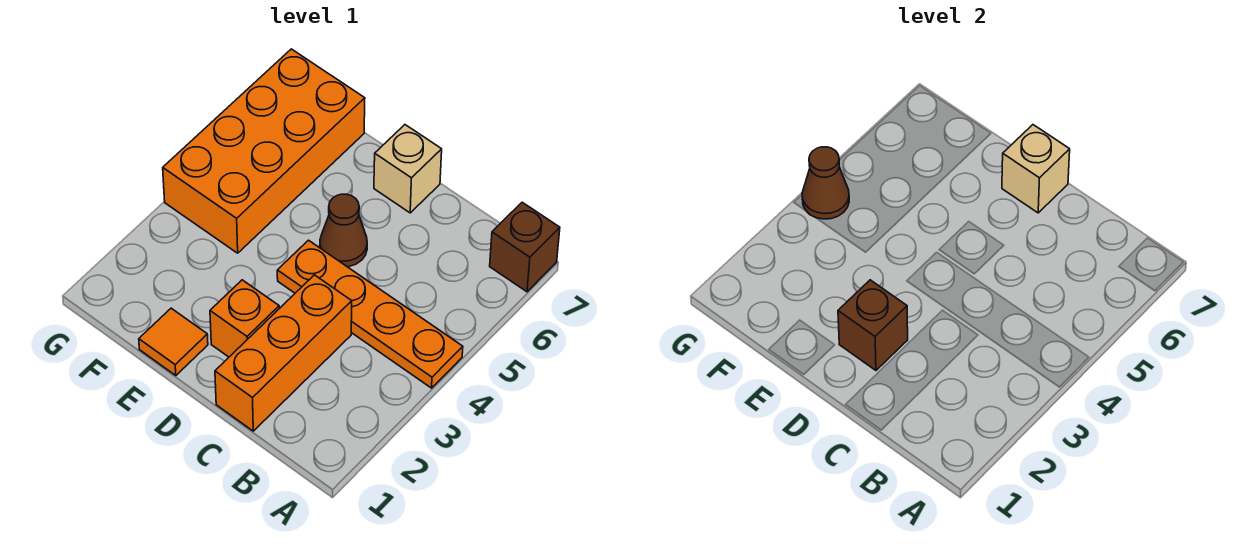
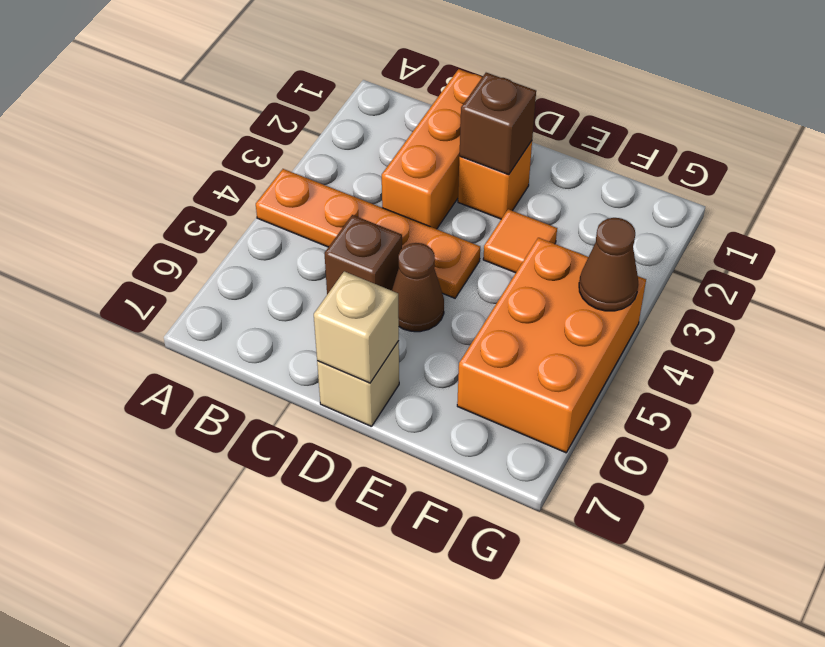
brown brick A7 level 1 -> brown brick C5 level 1
orange tile E1 level 1 -> orange tile E3 level 1
orange brick F4:G7 level 1 -> orange brick F4:G6 level 1

